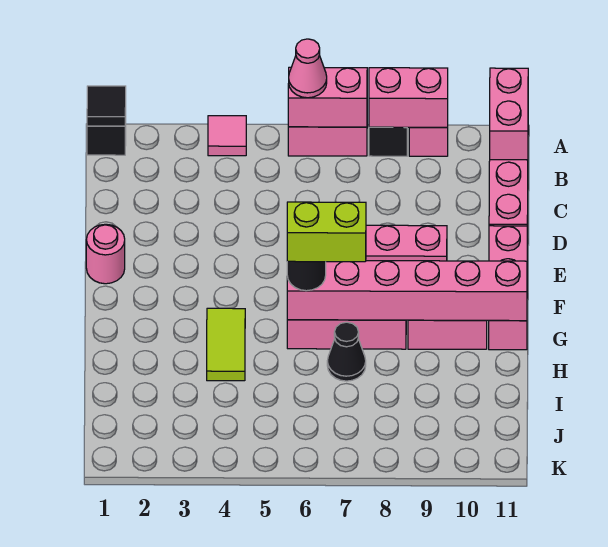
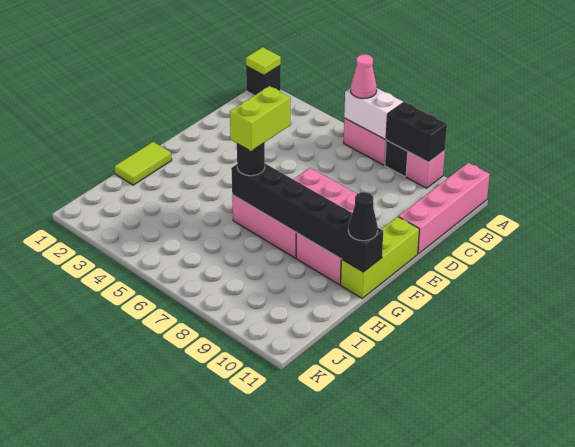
black tile A1 level 2 -> lime tile A1 level 2
pink tile A4 level 1 -> none
pink brick A6:A7 level 2 -> white brick A6:A7 level 2
pink brick A8:A9 level 2 -> black brick A8:A9 level 2
pink brick A11:B11 level 2 -> none
pink round brick E1 level 1 -> none
pink brick E11:G11 level 1 -> lime brick E11:G11 level 1
lime tile G4:H4 level 1 -> lime tile G1:H1 level 1
pink brick G6:G11 level 2 -> black brick G6:G11 level 2
lime brick G6:G7 level 4 -> lime brick F6:G6 level 4
black cone H7 level 1 -> black cone G11 level 3

